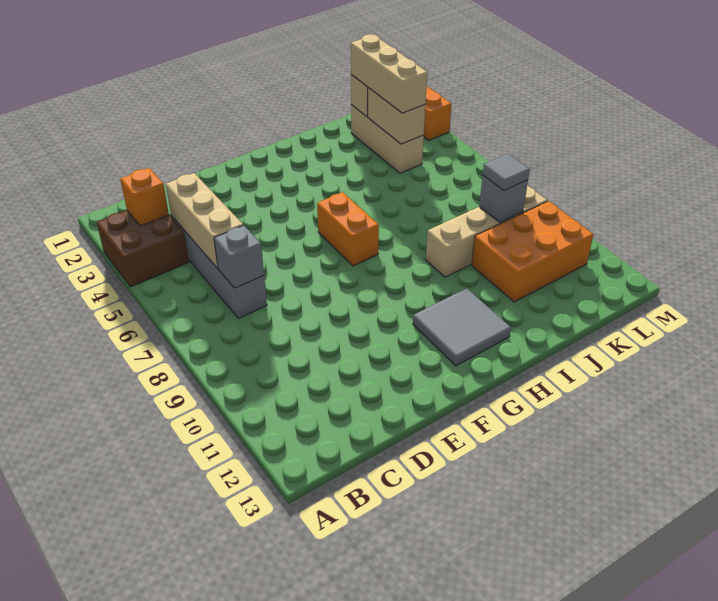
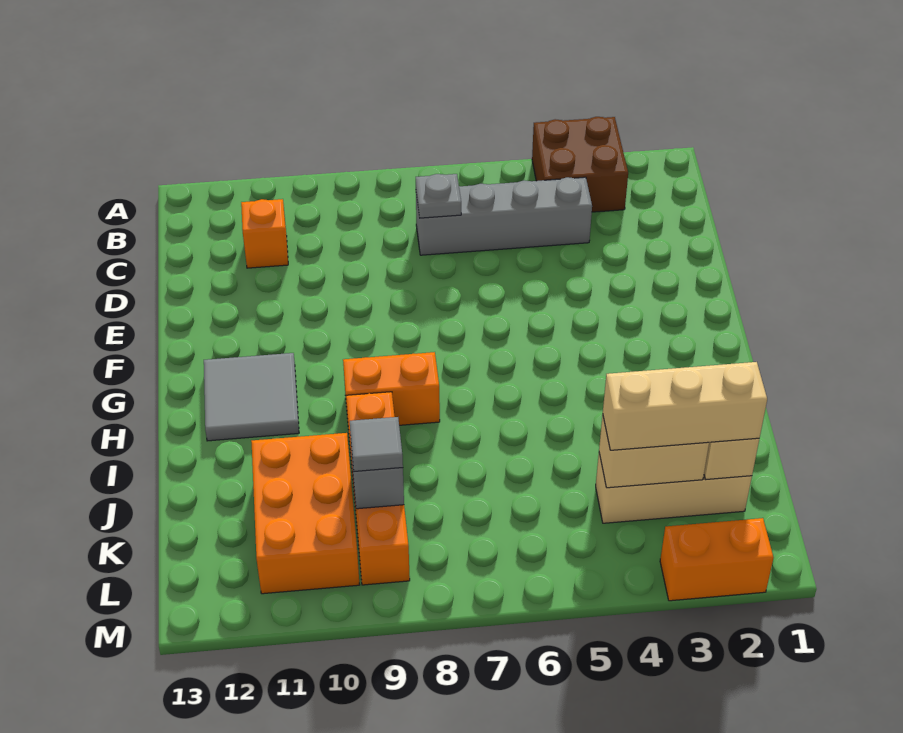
orange brick B3 level 2 -> orange brick C11 level 1
tan brick C4:C6 level 2 -> none
grey brick C7 level 2 -> grey plate C7 level 2
orange brick G6:G7 level 1 -> orange brick H8:H9 level 1
tan brick I9:L9 level 1 -> orange brick I9:L9 level 1

